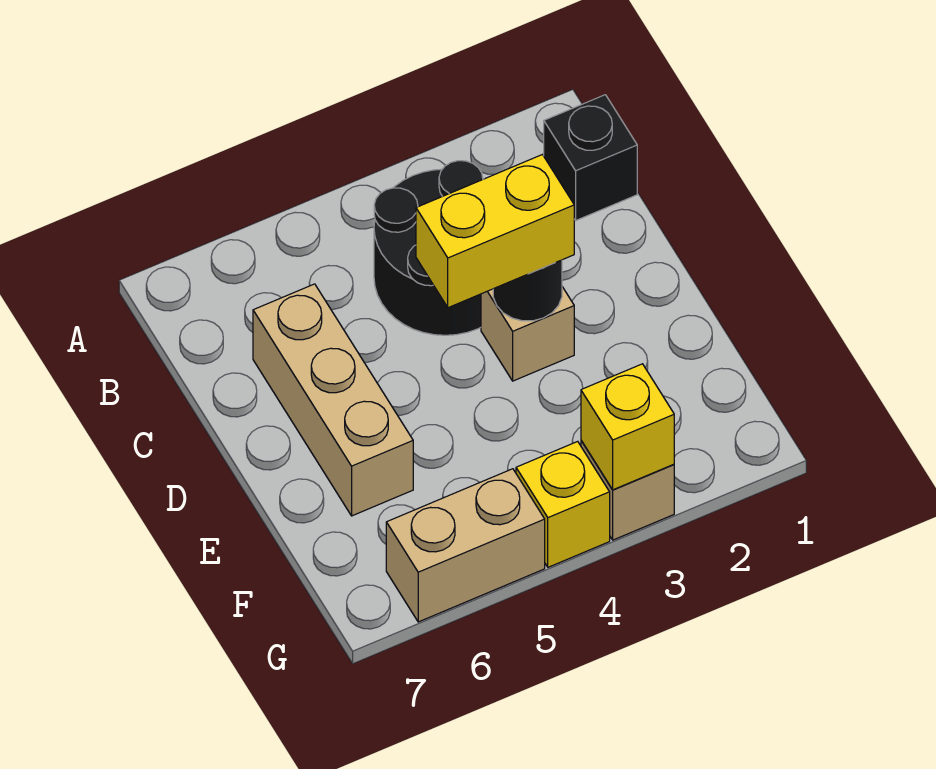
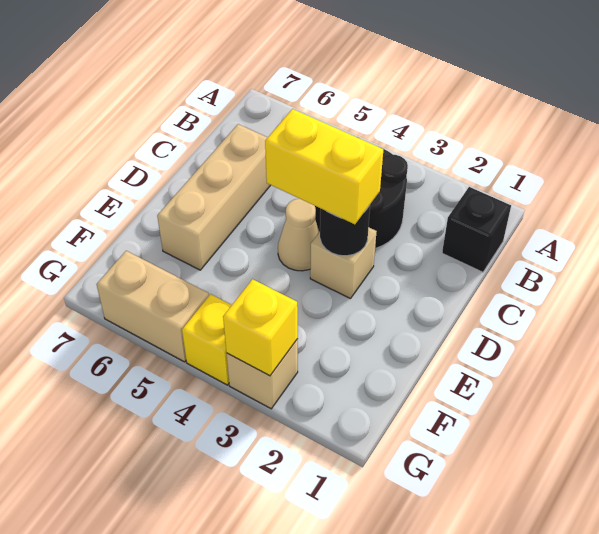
none -> tan cone D4 level 1

